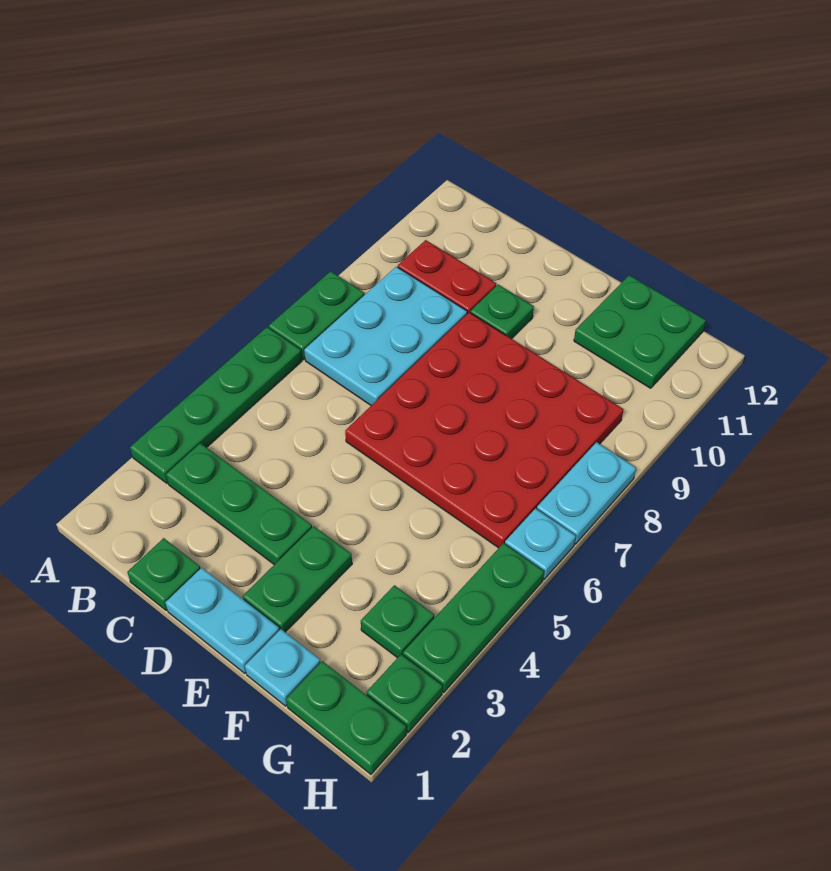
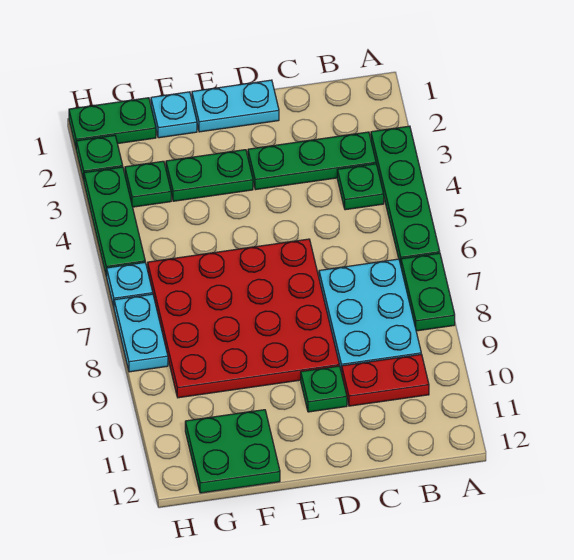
green plate C1 level 1 -> green plate B4 level 1
green plate E2:E3 level 1 -> green plate E3:F3 level 1

